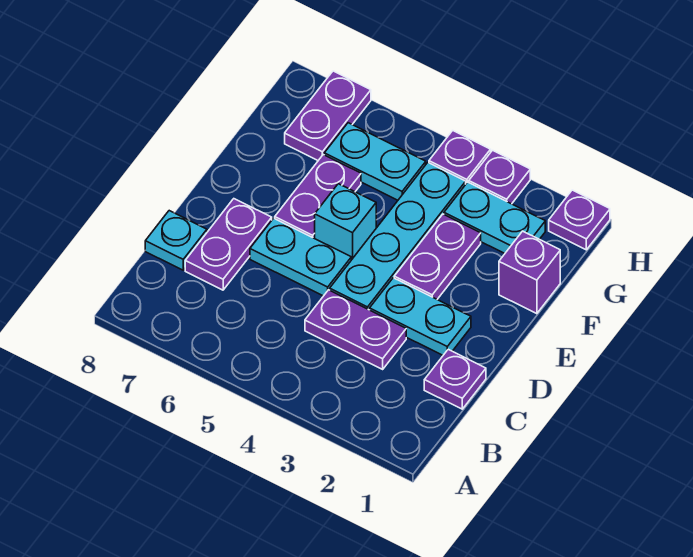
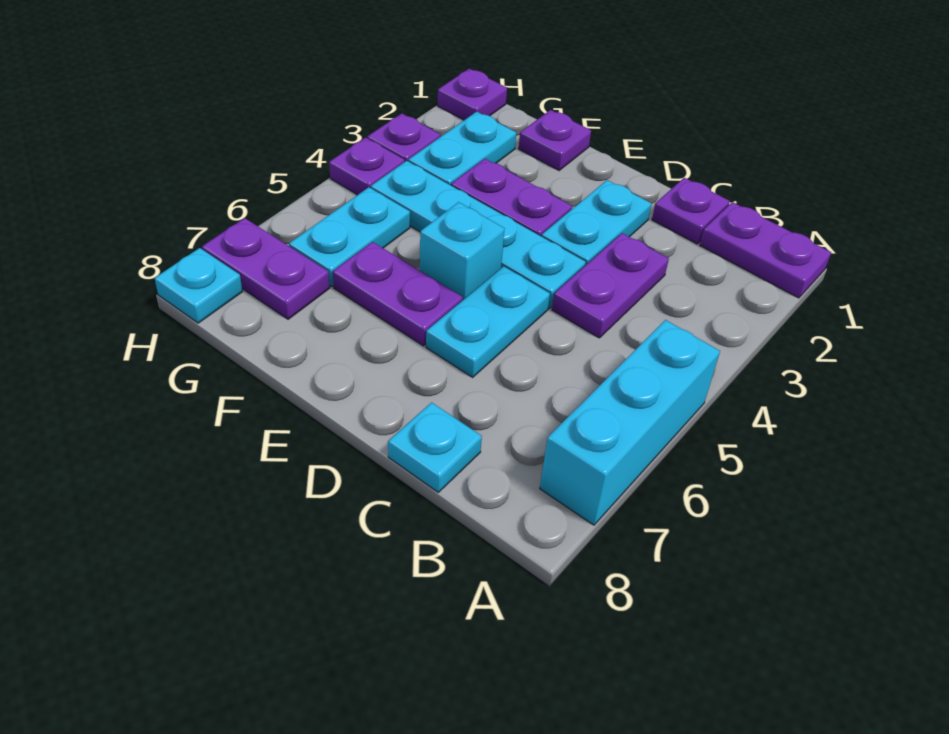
none -> cyan brick A5:A7 level 1
purple plate C7:D7 level 1 -> purple plate A1:B1 level 1
purple brick F1 level 1 -> purple plate F1 level 1
none -> cyan plate H8 level 1

